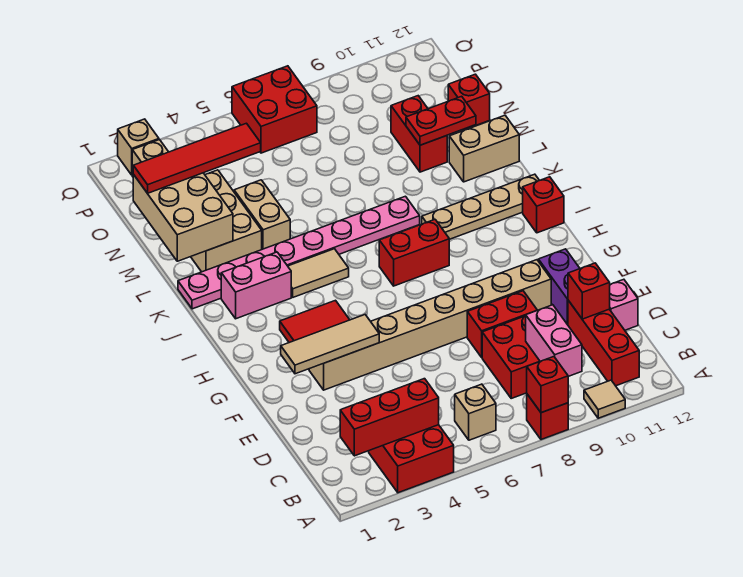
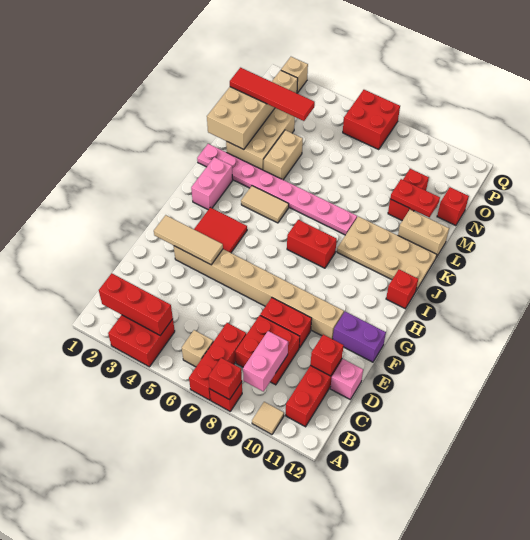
none -> red brick A7:C7 level 1
purple brick E11:F11 level 1 -> purple brick F11:F12 level 1
pink brick J2:J3 level 1 -> pink brick I2:J2 level 1
tan plate J9:J12 level 1 -> tan plate J9:K12 level 1

